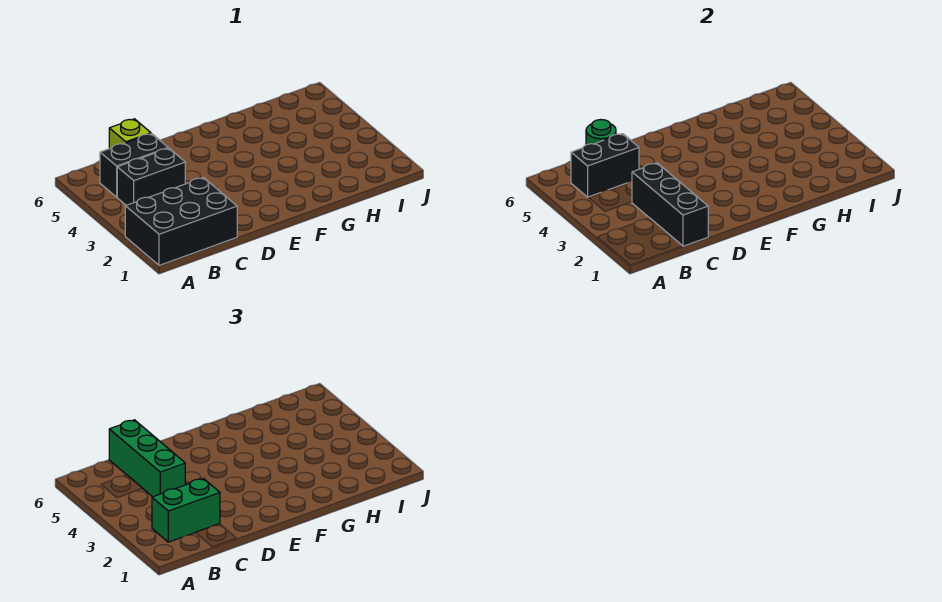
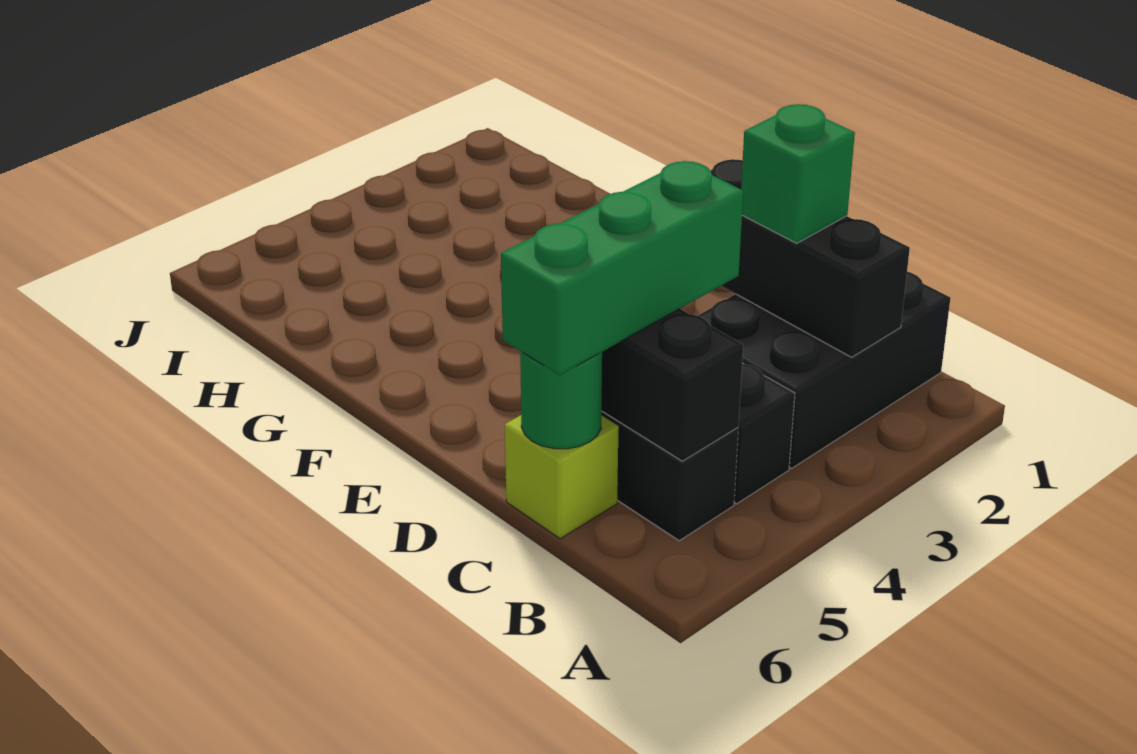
black brick A1:C2 level 1 -> black brick B1:C3 level 1
green brick B2:C2 level 3 -> green brick C2 level 3
black brick C1:C3 level 2 -> black brick B2:D2 level 2

